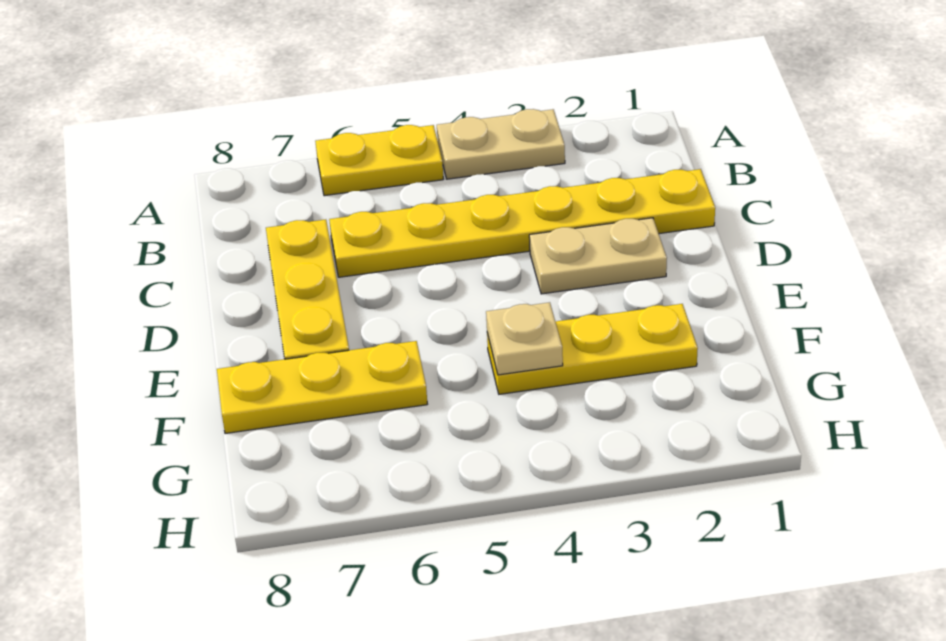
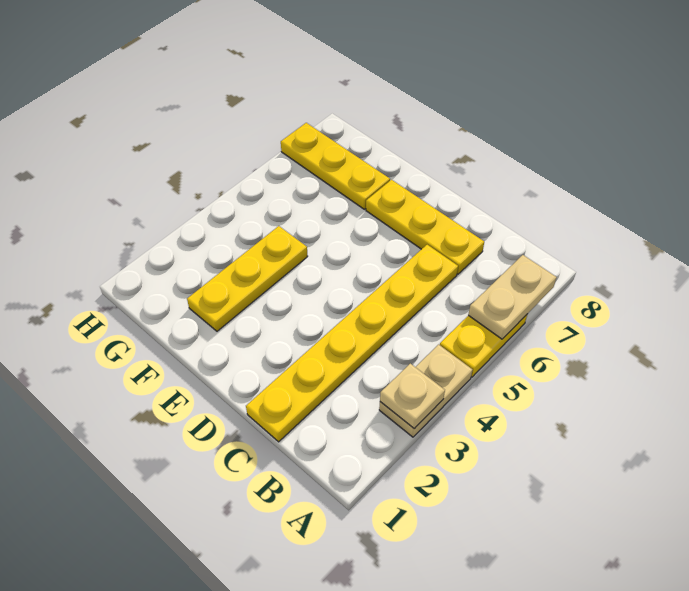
tan plate D2:D3 level 1 -> tan plate A6:A7 level 2
tan plate F4 level 2 -> tan plate A3 level 2
yellow plate F6:F8 level 1 -> yellow plate F7:H7 level 1

